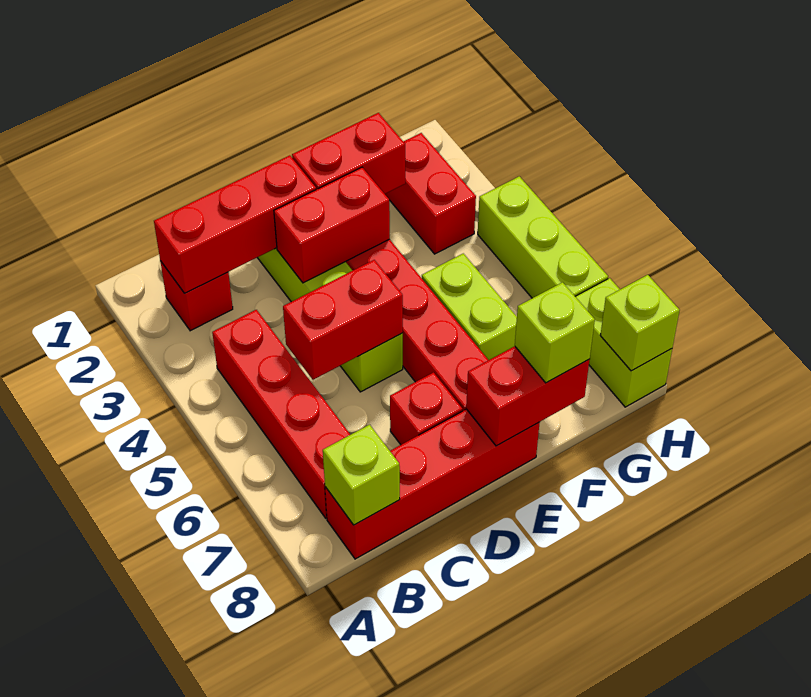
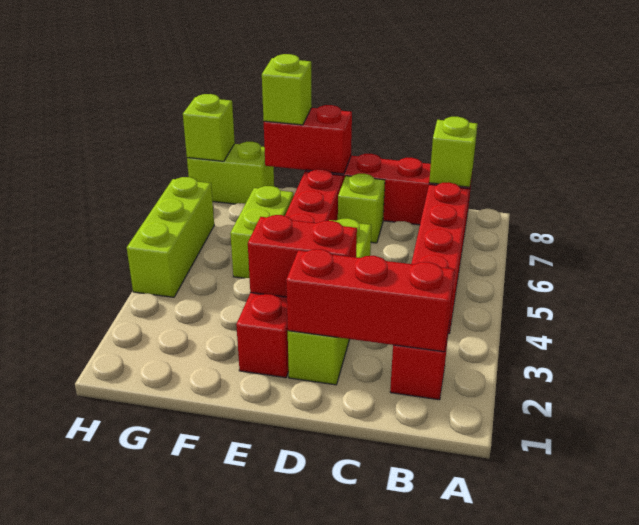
red brick C5:D5 level 2 -> none
red brick D7 level 1 -> lime brick D7 level 1
red brick E2:F2 level 2 -> none
red brick G2:G3 level 1 -> none
lime brick H7:H8 level 1 -> lime brick G8:H8 level 1

